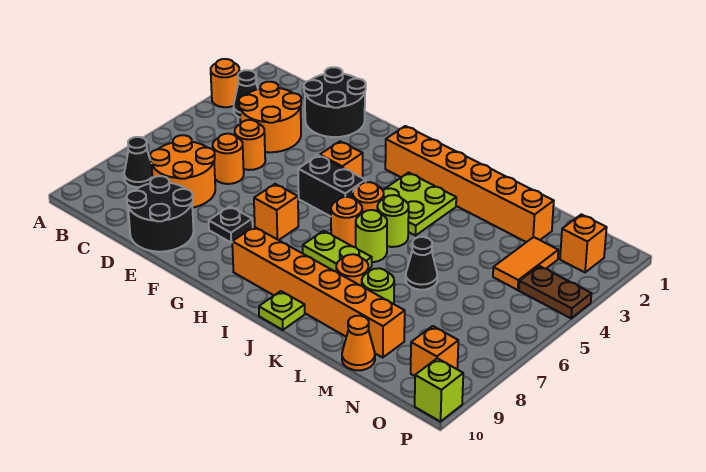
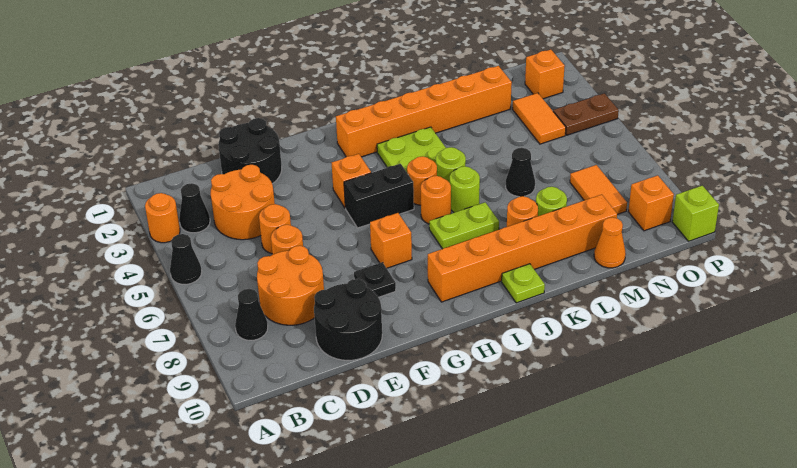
none -> black cone A5 level 1
none -> orange tile N7:N8 level 1

